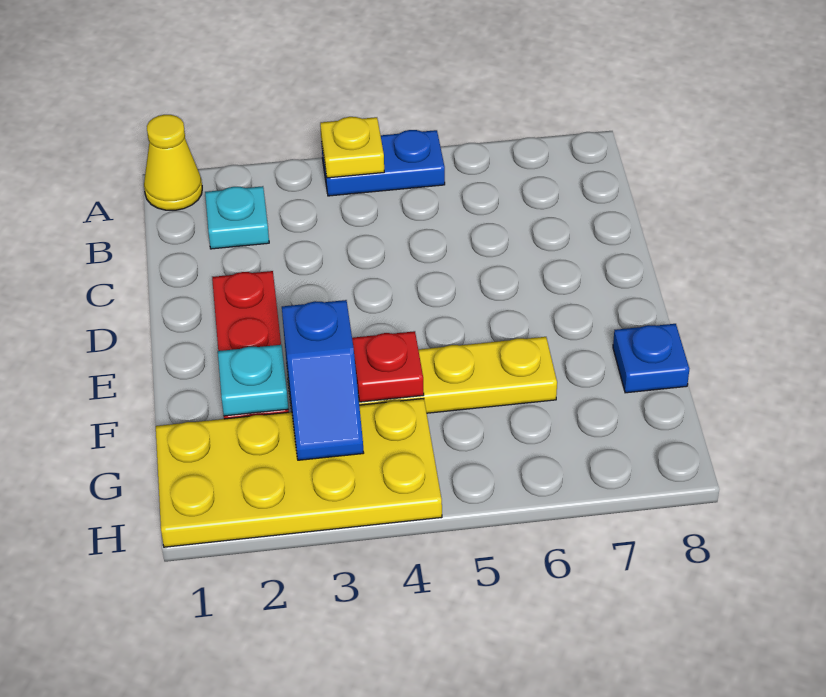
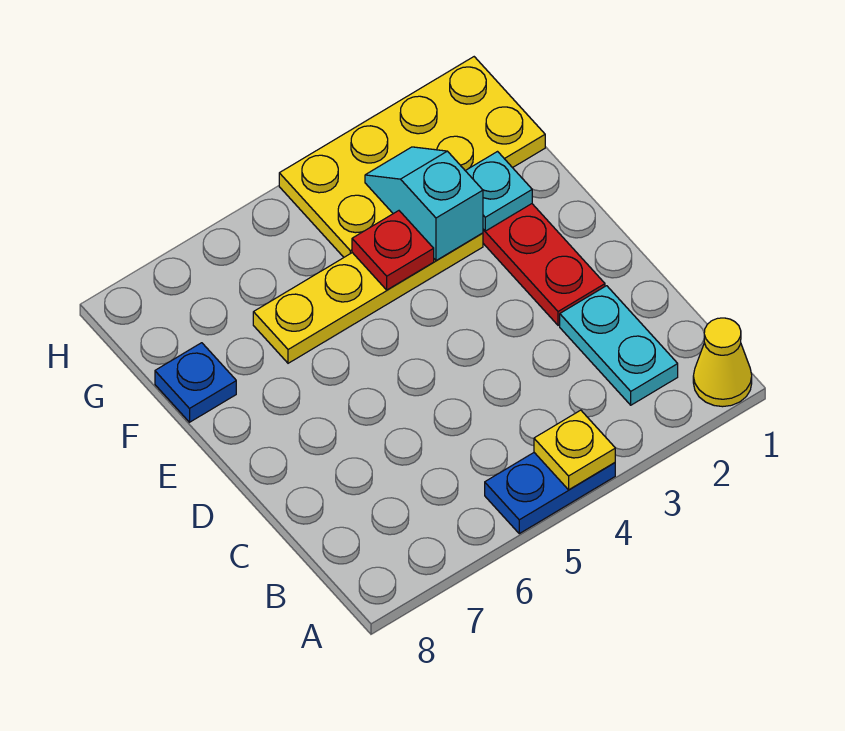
cyan plate B2 level 1 -> cyan plate B2:C2 level 1
blue slope F3:G3 level 2 top F -> cyan slope F3:G3 level 2 top F

